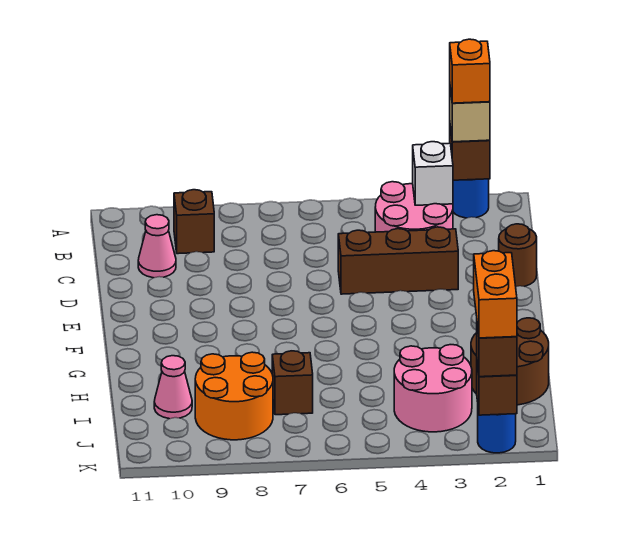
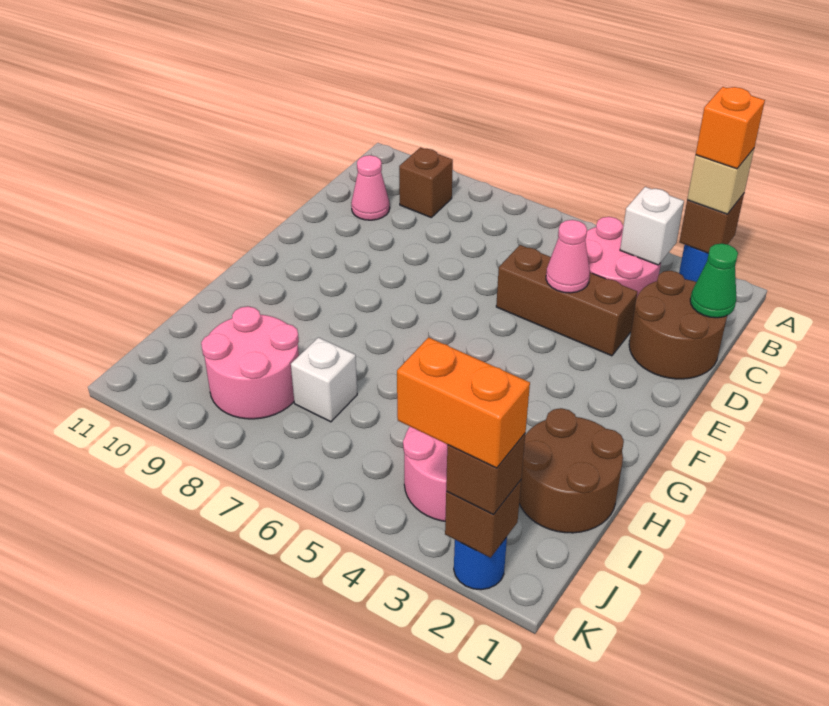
none -> green cone C1 level 2
brown round brick D1 level 1 -> brown round brick C1:D2 level 1
brown brick I7 level 1 -> white brick I7 level 1
orange round brick I8:J9 level 1 -> pink round brick I8:J9 level 1
pink cone I10 level 1 -> pink cone D4 level 2
orange brick J2:K2 level 4 -> orange brick K2:K3 level 4

